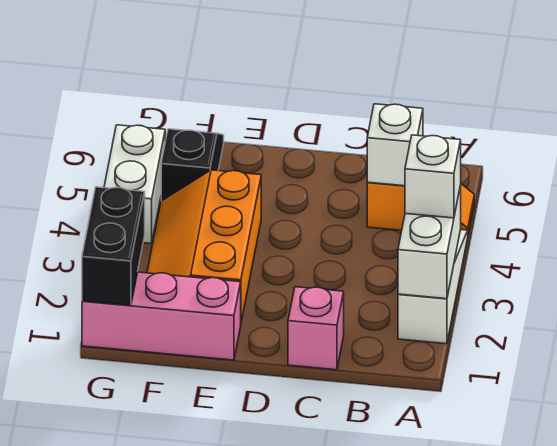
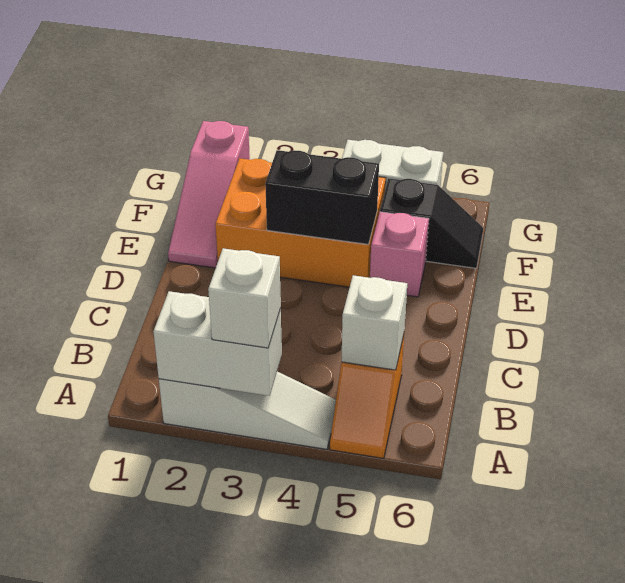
pink brick C1 level 1 -> pink brick E5 level 1
pink brick E1:G1 level 1 -> pink slope E1:G1 level 1 top G
orange slope E2:F4 level 1 top E -> orange brick E2:F4 level 1
black brick G1:G2 level 2 -> black brick E3:E4 level 2

